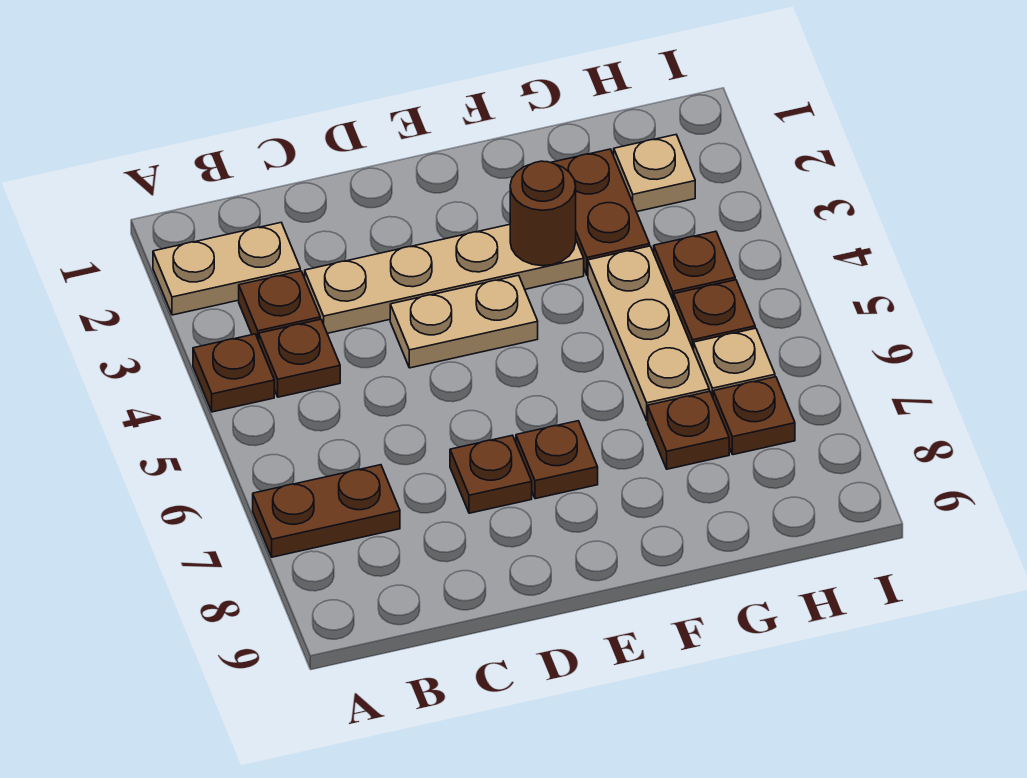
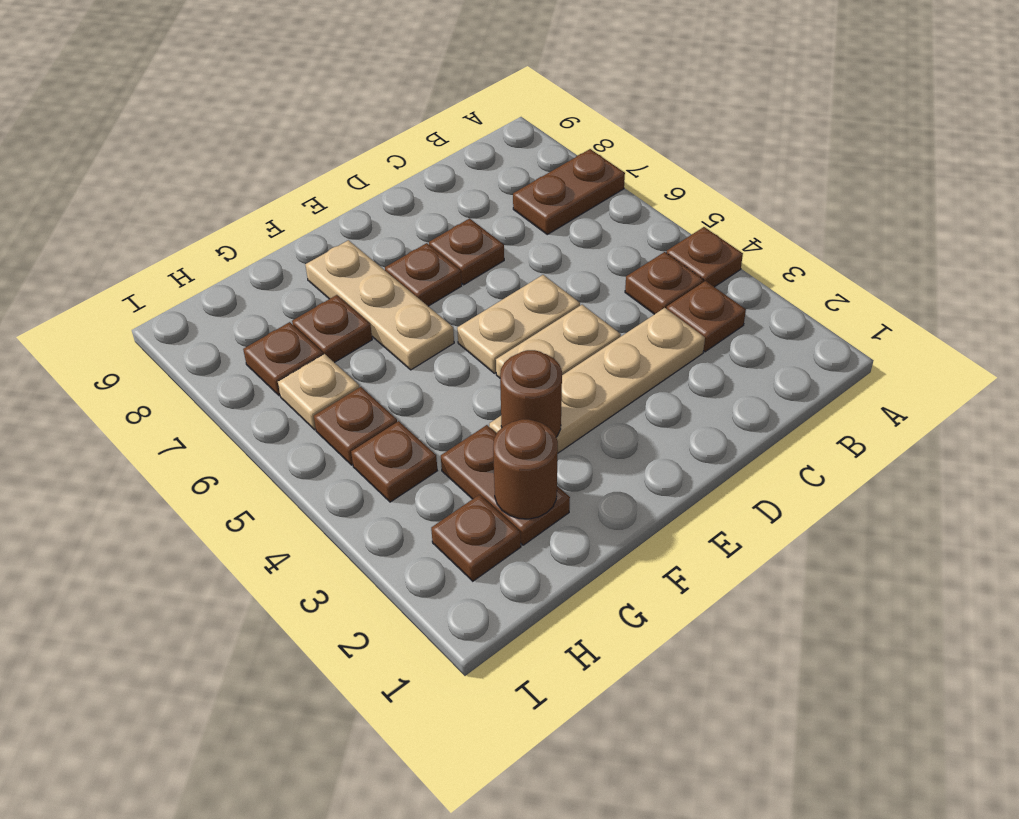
tan plate A2:B2 level 1 -> tan plate D5:E5 level 1
none -> brown round brick G2 level 2
tan plate G4:G6 level 1 -> tan plate F6:F8 level 1
tan plate H2 level 1 -> brown plate H2 level 1

